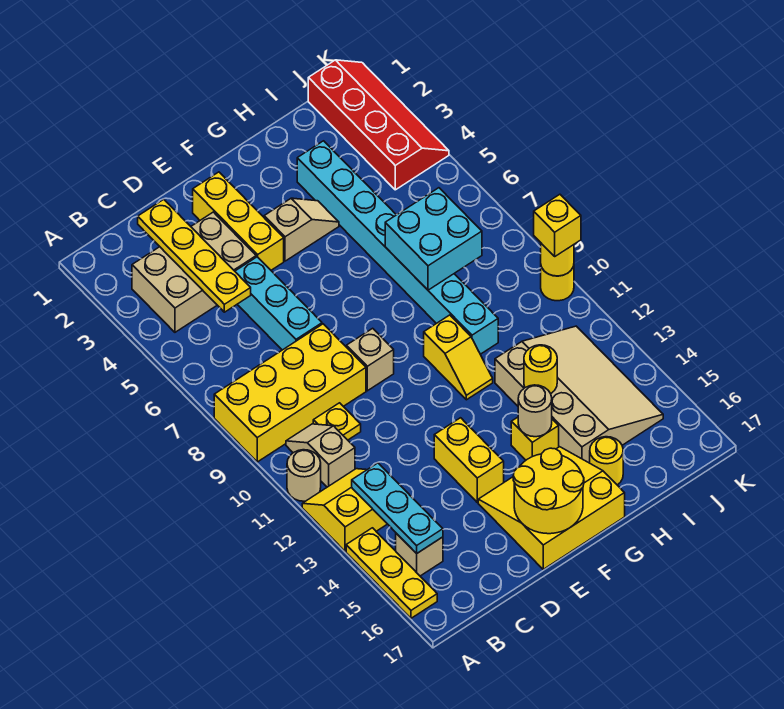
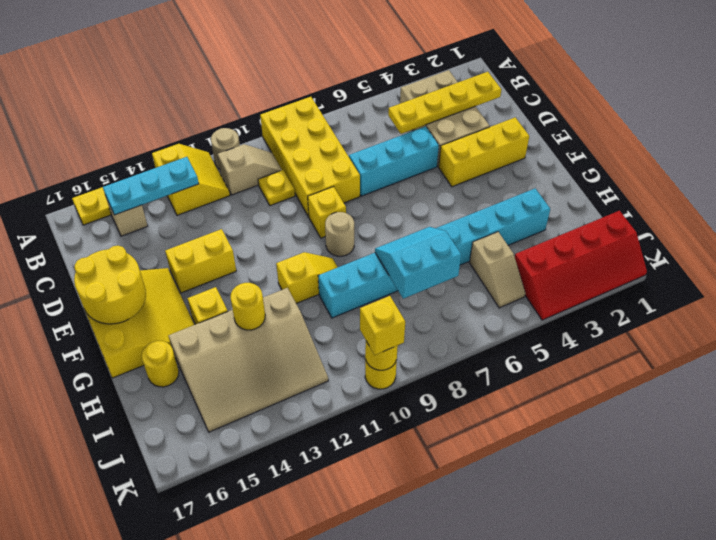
tan brick E9 level 1 -> yellow brick E9 level 1
tan slope F4:G4 level 1 top F -> tan slope I5:J5 level 1 top I
yellow slope G10:G11 level 1 top 10 -> yellow slope G10:G11 level 1 top 11
tan round brick G14 level 2 -> tan round brick F9 level 1
cyan brick H7:I8 level 2 -> cyan slope H7:I8 level 2 top I

